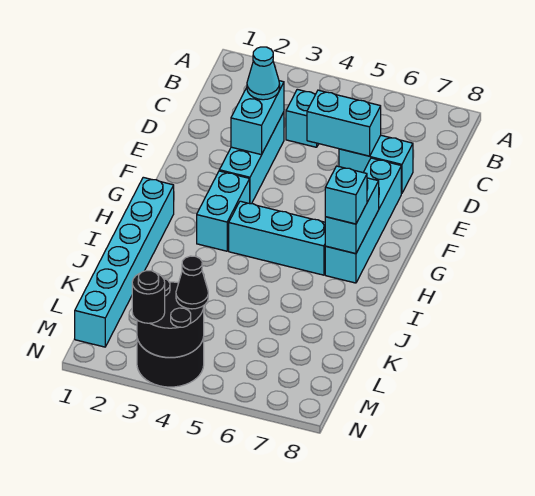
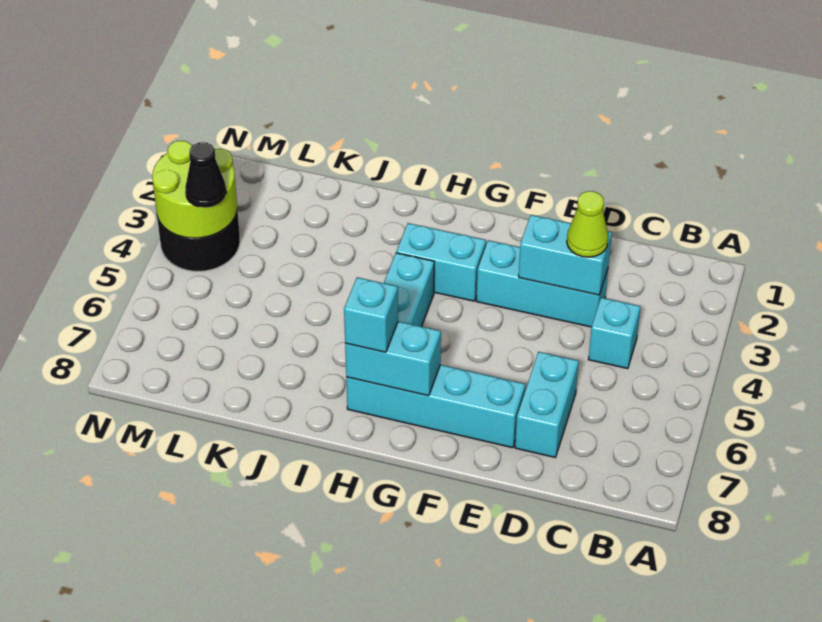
cyan cone D3 level 3 -> lime cone D3 level 3
cyan brick D5:D6 level 2 -> none
cyan brick H1:M1 level 1 -> none
black round brick M3:N4 level 2 -> lime round brick M3:N4 level 2
black round brick N3 level 3 -> none

